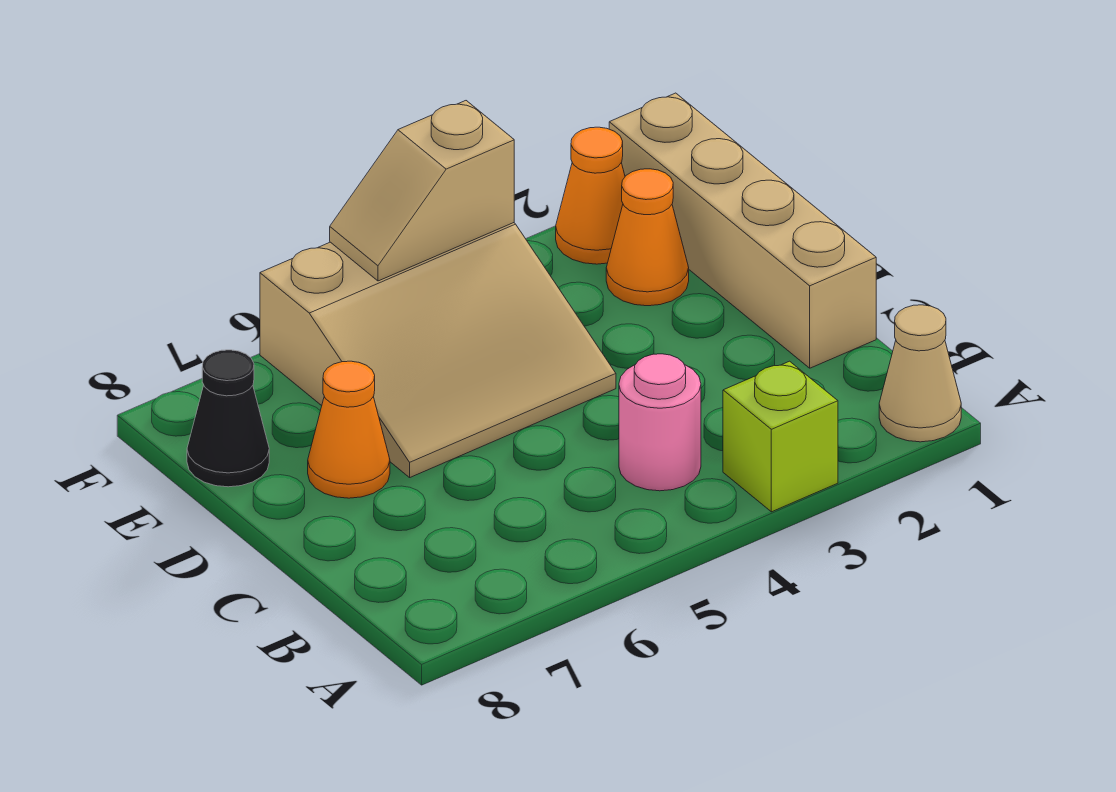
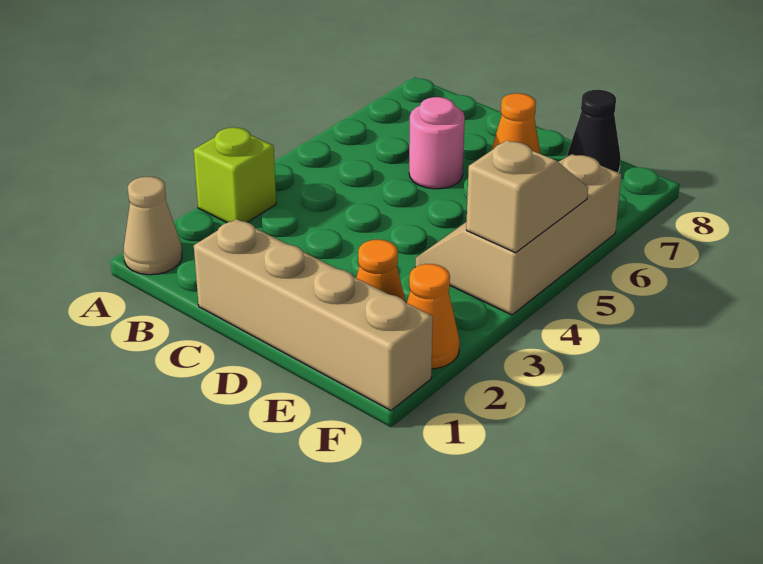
pink round brick B4 level 1 -> pink round brick C6 level 1
tan slope D4:F6 level 1 top F -> tan slope E4:F6 level 1 top F

